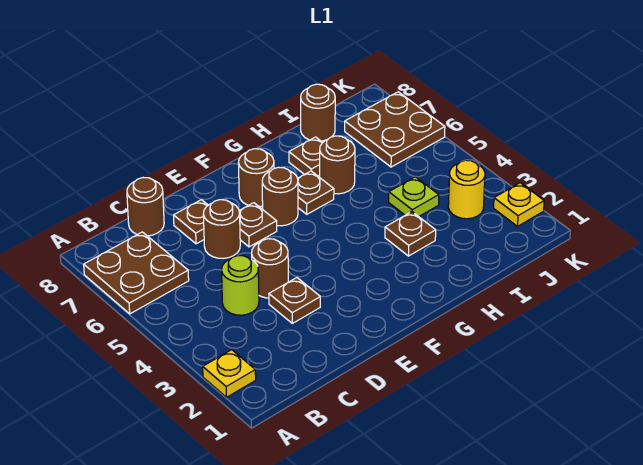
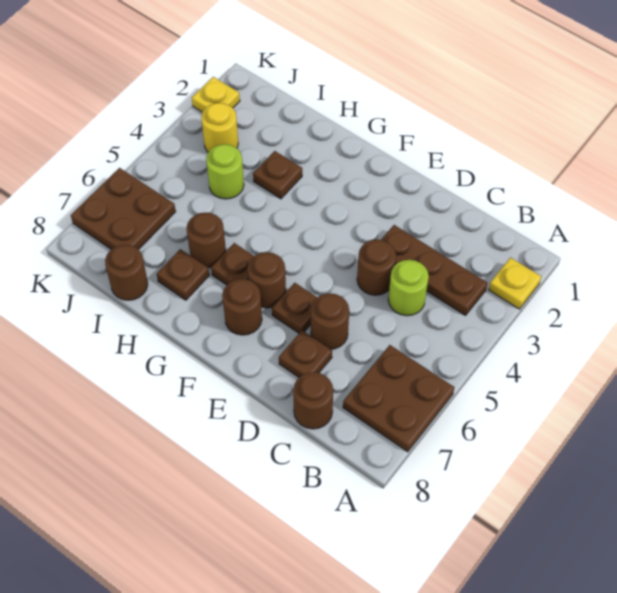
brown plate D3 level 1 -> brown plate B3:D3 level 1
lime plate I4 level 1 -> lime round brick I4 level 1

